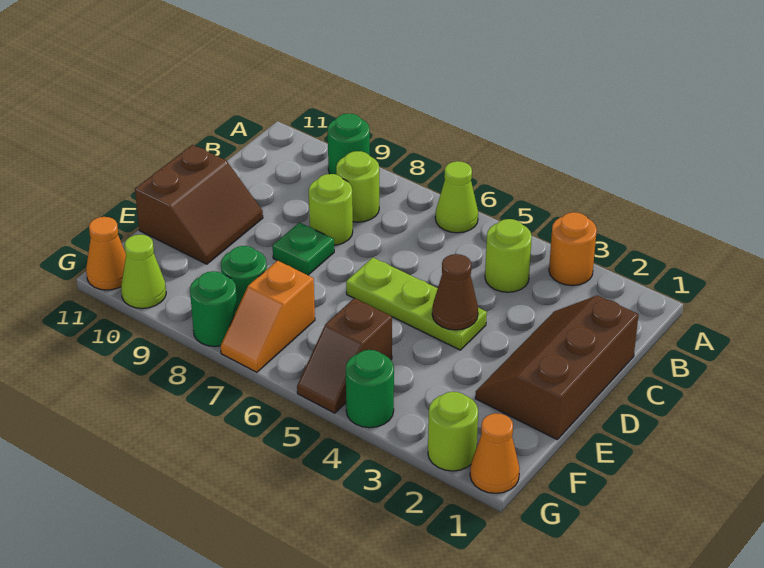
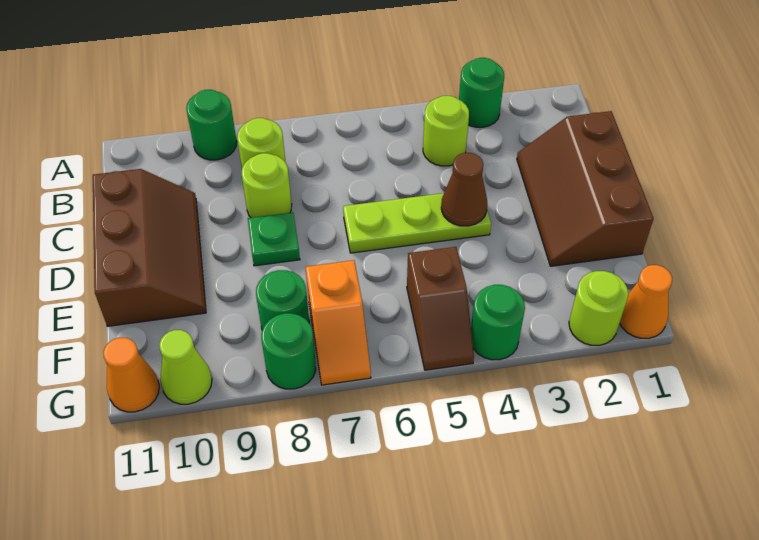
orange round brick A3 level 1 -> green round brick A3 level 1
lime cone A6 level 1 -> none
brown slope D10:E11 level 1 top 11 -> brown slope C10:E11 level 1 top 11

